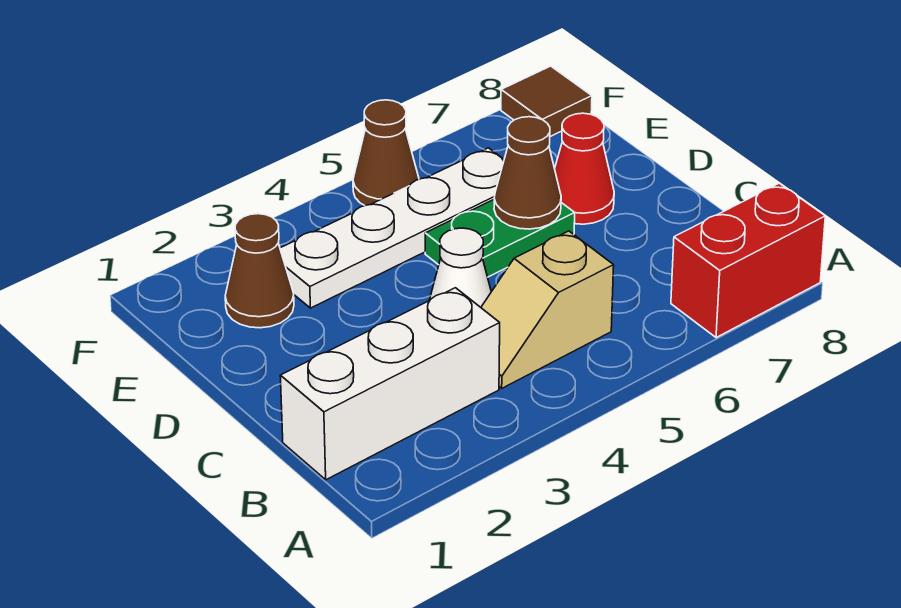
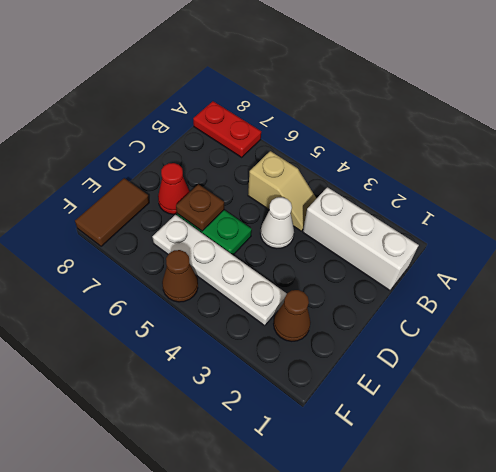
red brick A7:A8 level 1 -> red plate A7:A8 level 1
brown cone D6 level 2 -> brown plate D6 level 2
brown tile F8 level 1 -> brown tile E8:F8 level 1

